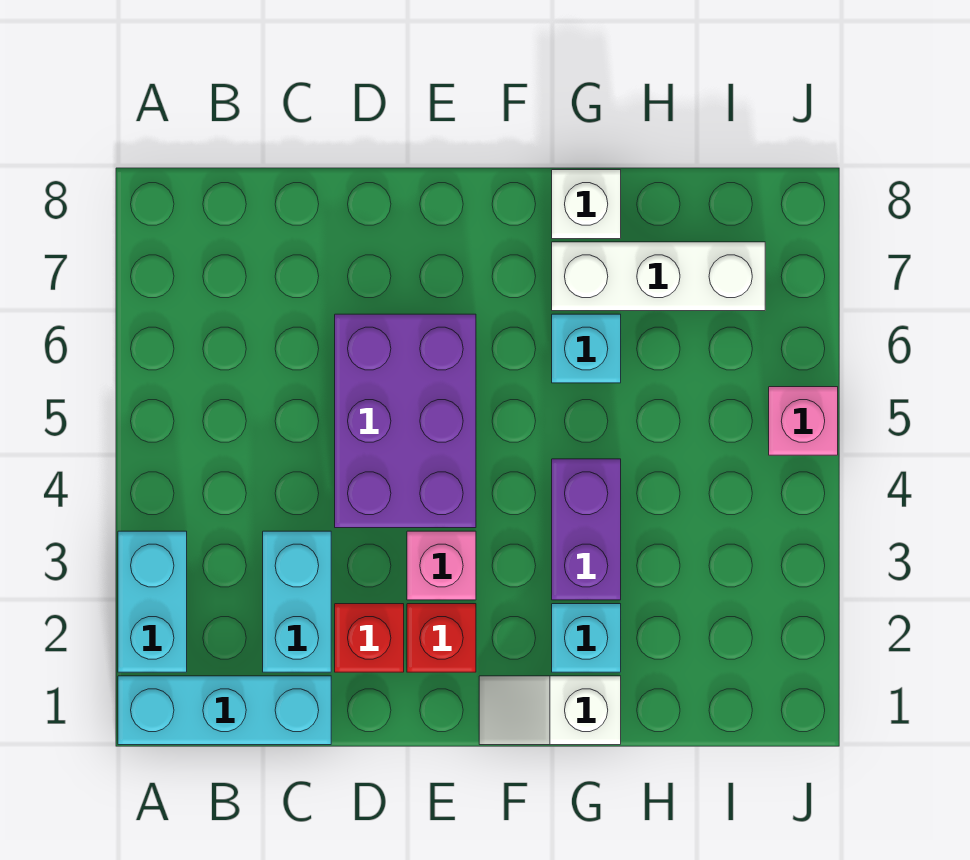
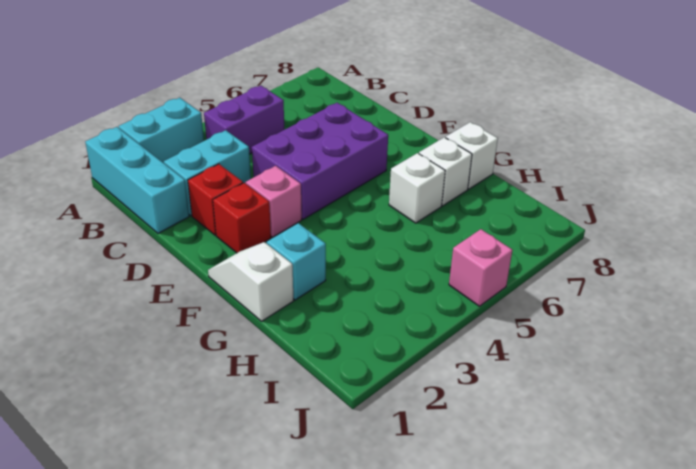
purple brick G3:G4 level 1 -> purple brick B4:B5 level 1
cyan brick G6 level 1 -> white brick G6 level 1
white brick G7:I7 level 1 -> white brick G7 level 1

